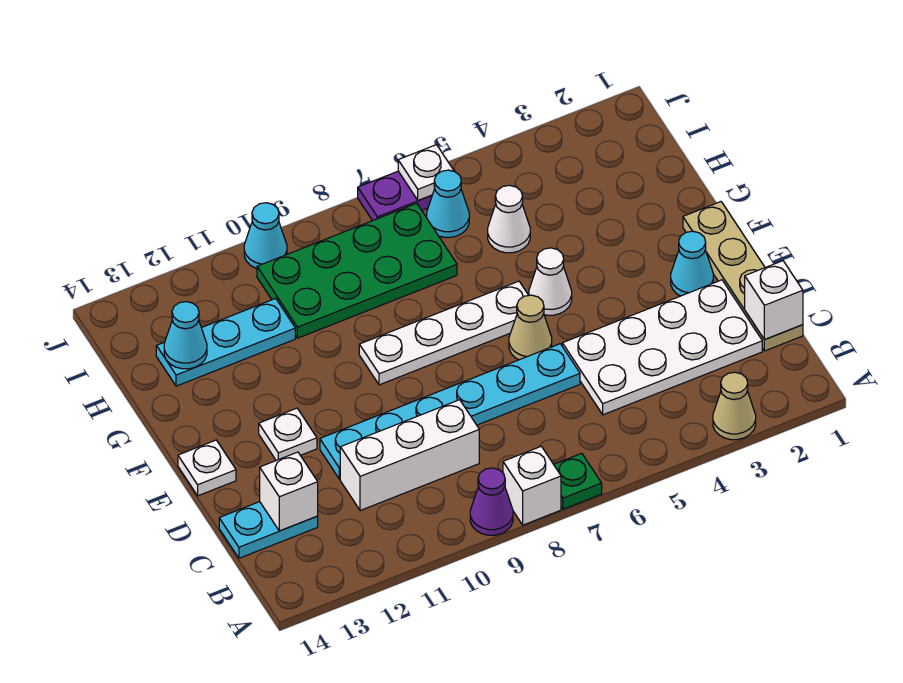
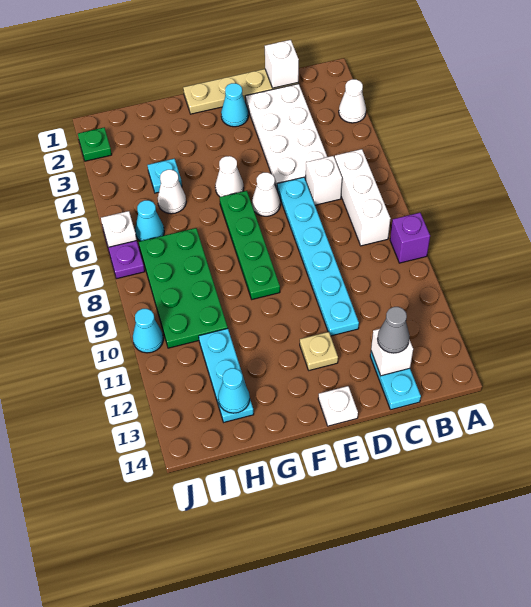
tan cone A3 level 1 -> white cone A3 level 1
green plate A7 level 1 -> green plate J2 level 1
white brick A8 level 1 -> white brick C6 level 1
purple cone A9 level 1 -> purple brick A9 level 1
white brick C9:C11 level 1 -> white brick B6:B8 level 1
none -> grey cone C13 level 3
tan cone E6 level 1 -> white cone E6 level 1
white plate E12 level 1 -> tan plate E12 level 1
white plate F6:F9 level 1 -> green plate F6:F9 level 1
none -> cyan plate H4 level 1

